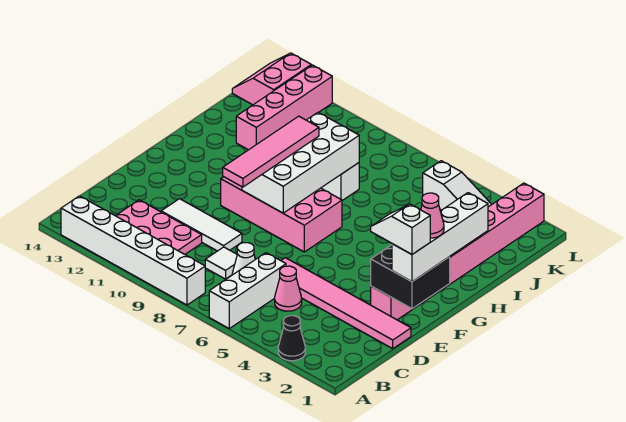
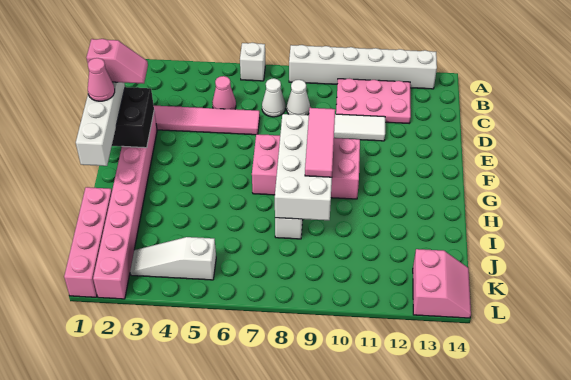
black cone A3 level 1 -> none
white brick A6:C6 level 1 -> white brick A6 level 1
white tile C8 level 1 -> white cone C8 level 1
white slope E1:E2 level 4 top 1 -> pink slope E1:E2 level 4 top 1
pink tile E9:H9 level 3 -> pink tile F9:H9 level 3
pink brick I12:L12 level 1 -> pink brick I1:L1 level 1

